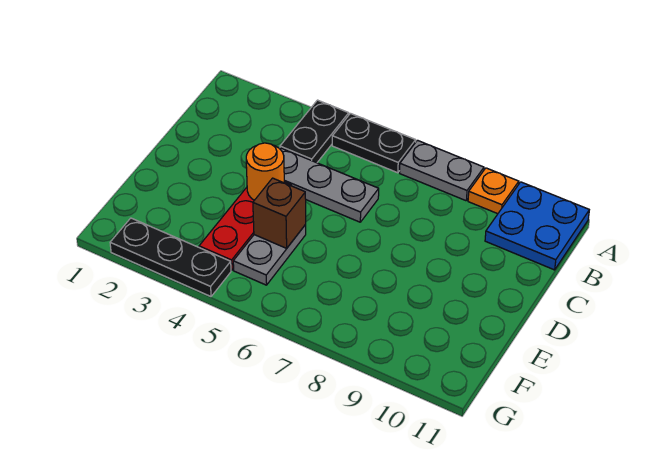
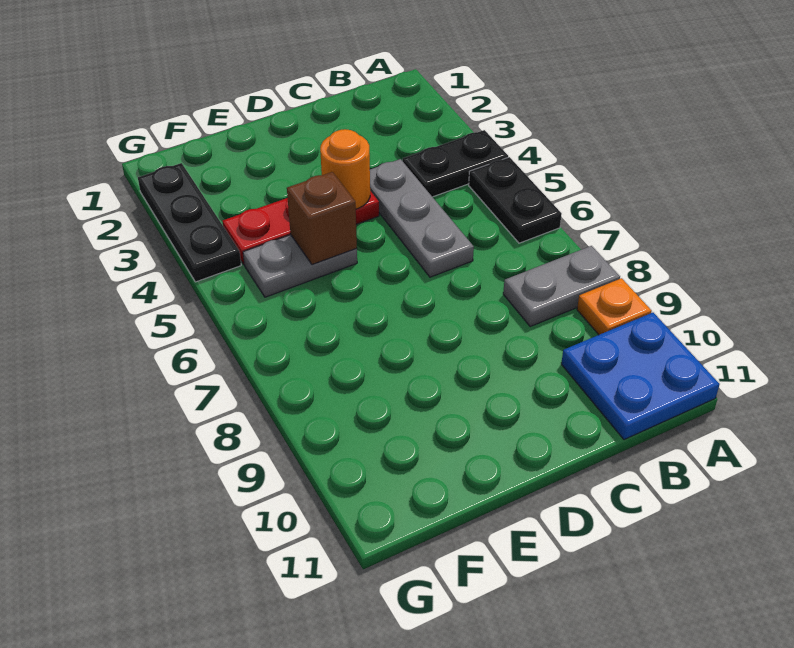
grey plate A7:A8 level 1 -> grey plate A8:B8 level 1

